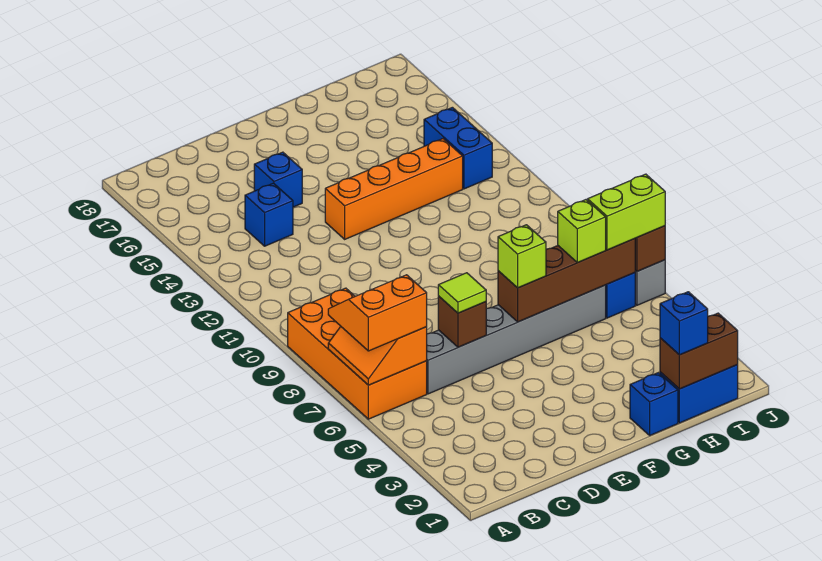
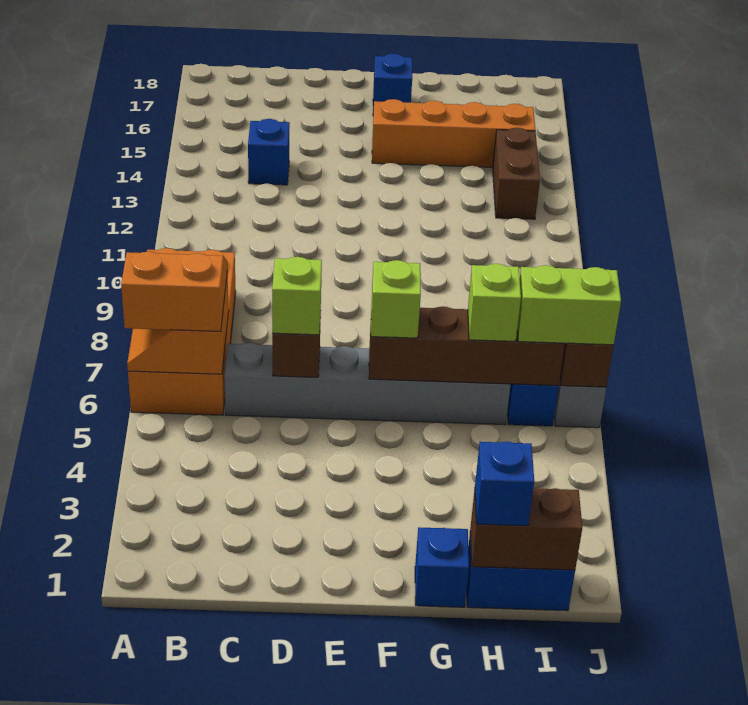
lime tile D6 level 3 -> lime brick D6 level 3
blue brick D15 level 1 -> blue brick F17 level 1
orange brick E13:H13 level 1 -> orange brick F15:I15 level 1
blue brick I13:I14 level 1 -> brown brick I13:I14 level 1

